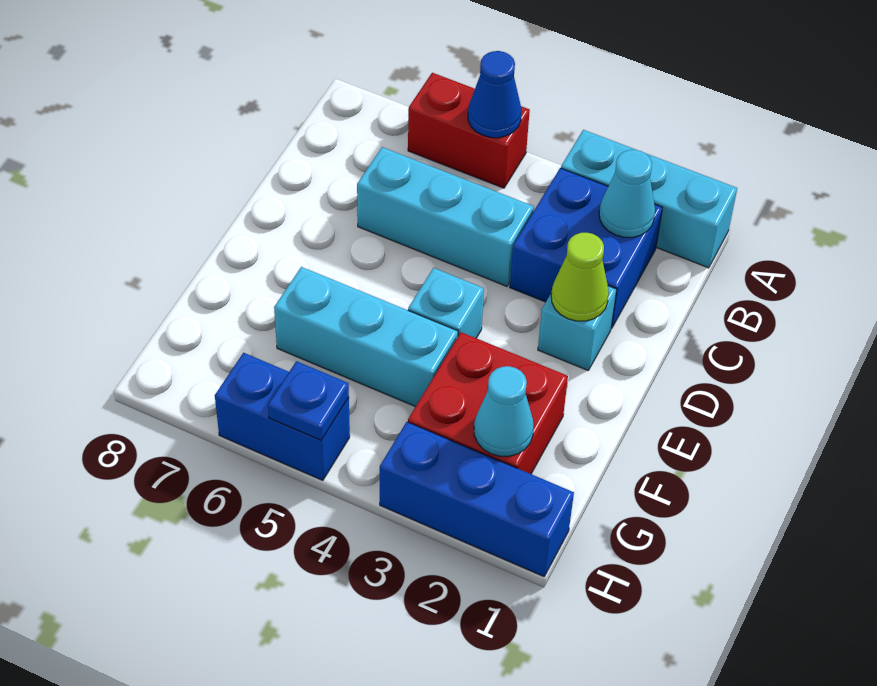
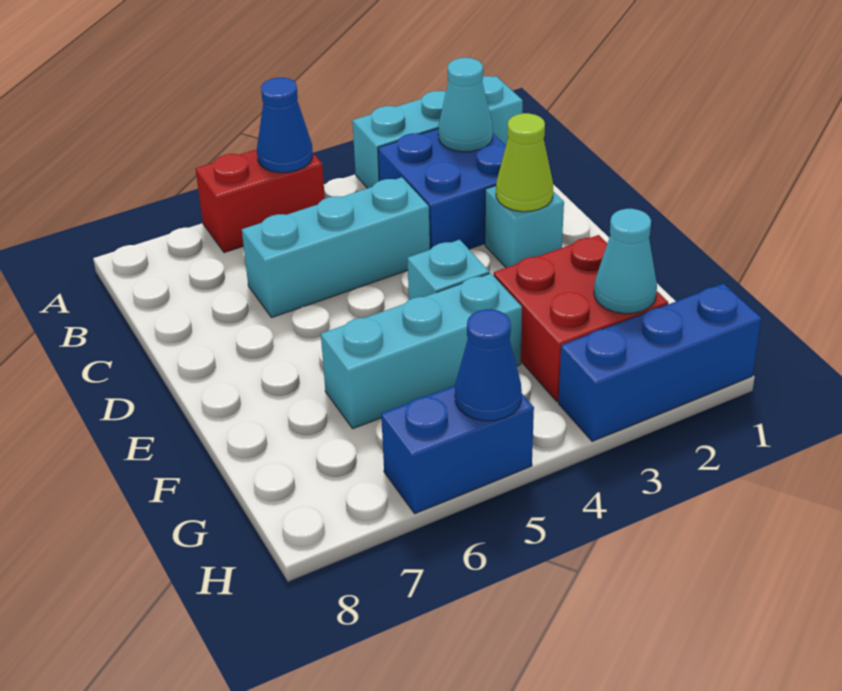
blue plate H5 level 2 -> blue cone H5 level 2

